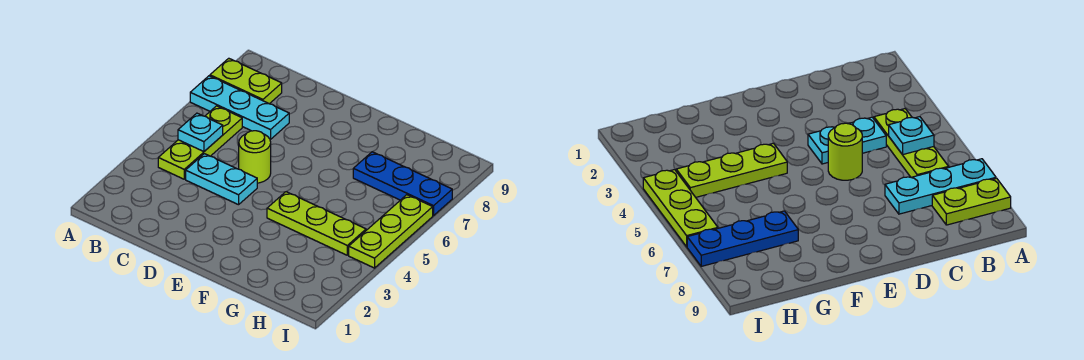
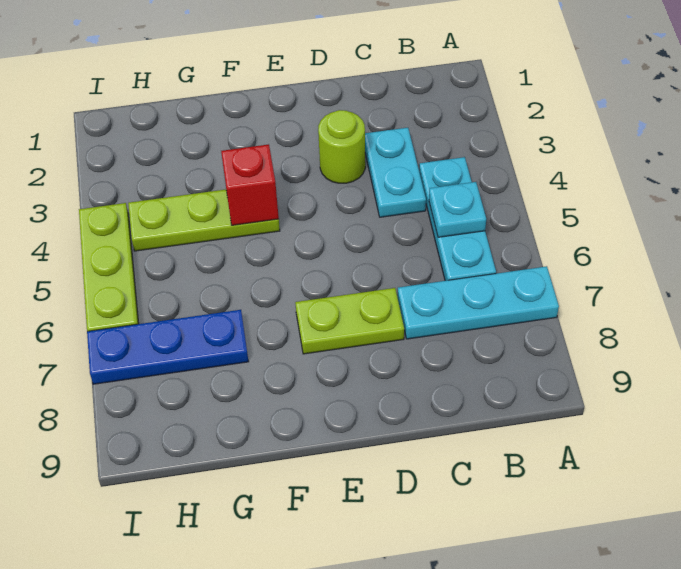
lime plate A8:B8 level 1 -> lime plate D7:E7 level 1
lime plate B4:B6 level 1 -> cyan plate B4:B6 level 1
cyan plate C4:D4 level 1 -> cyan plate C3:C4 level 1
lime round brick D5 level 1 -> lime round brick D3 level 1
none -> red brick F4 level 2

